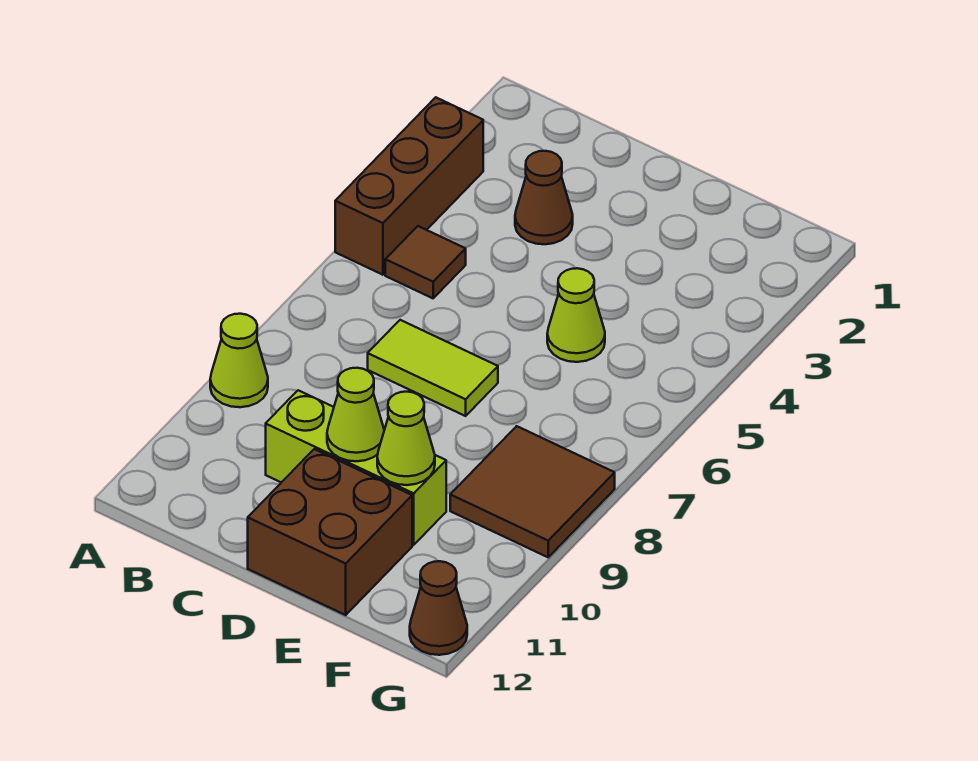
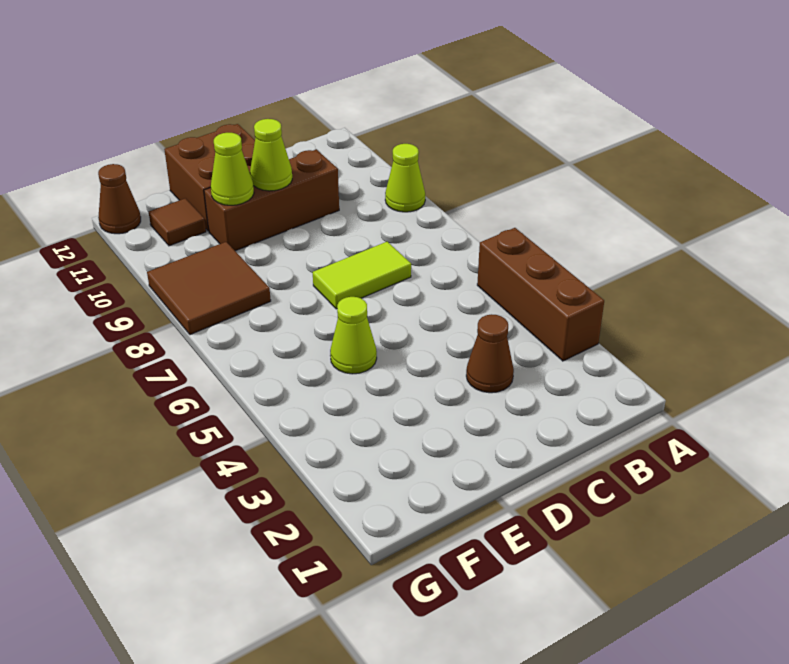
brown tile B5 level 1 -> brown tile F11 level 1
lime brick C10:E10 level 1 -> brown brick C10:E10 level 1

